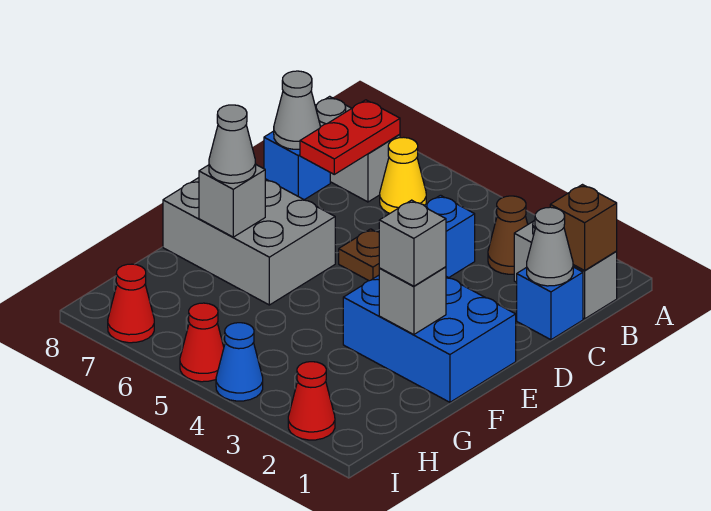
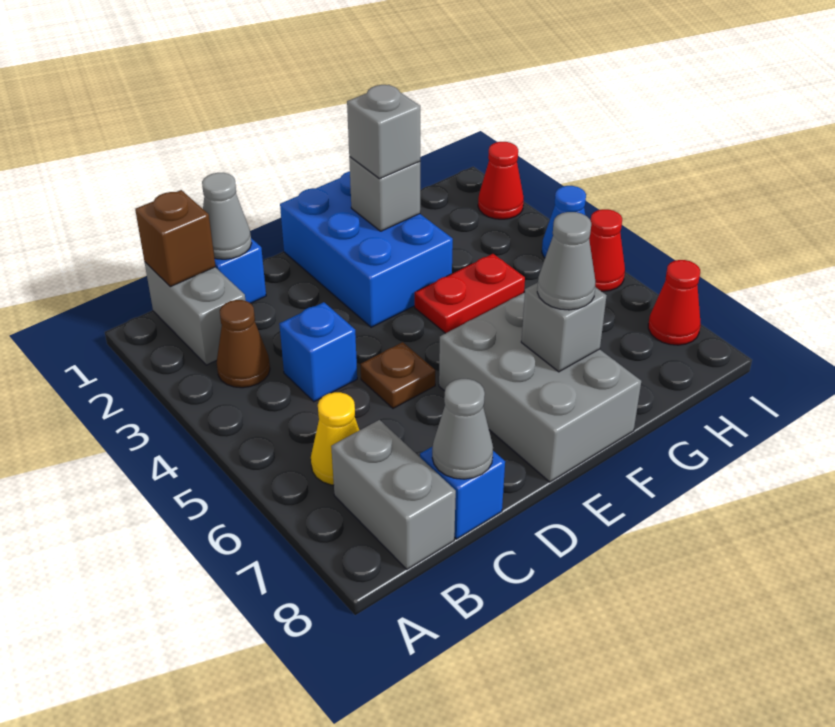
red plate B7:C7 level 2 -> red plate F4:G4 level 1

